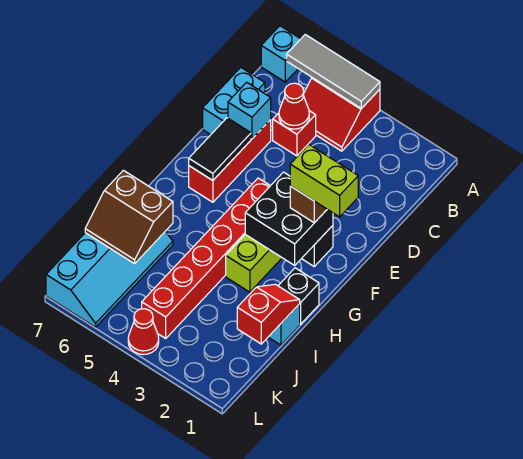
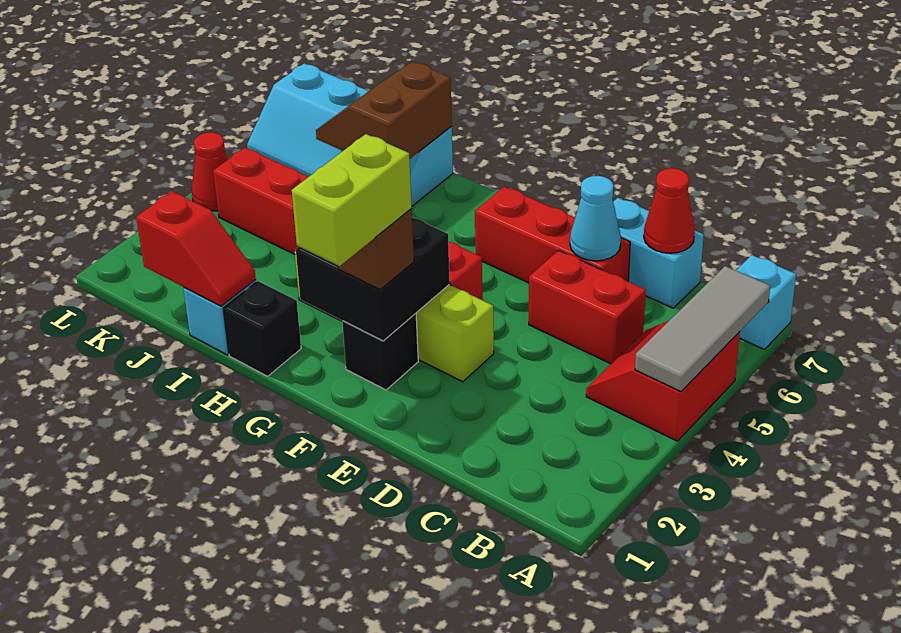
red brick C5 level 1 -> red brick C5:D5 level 1
red cone C5 level 2 -> red cone C7 level 2
cyan brick D6 level 2 -> cyan cone D6 level 2
black tile E6:F6 level 2 -> none

